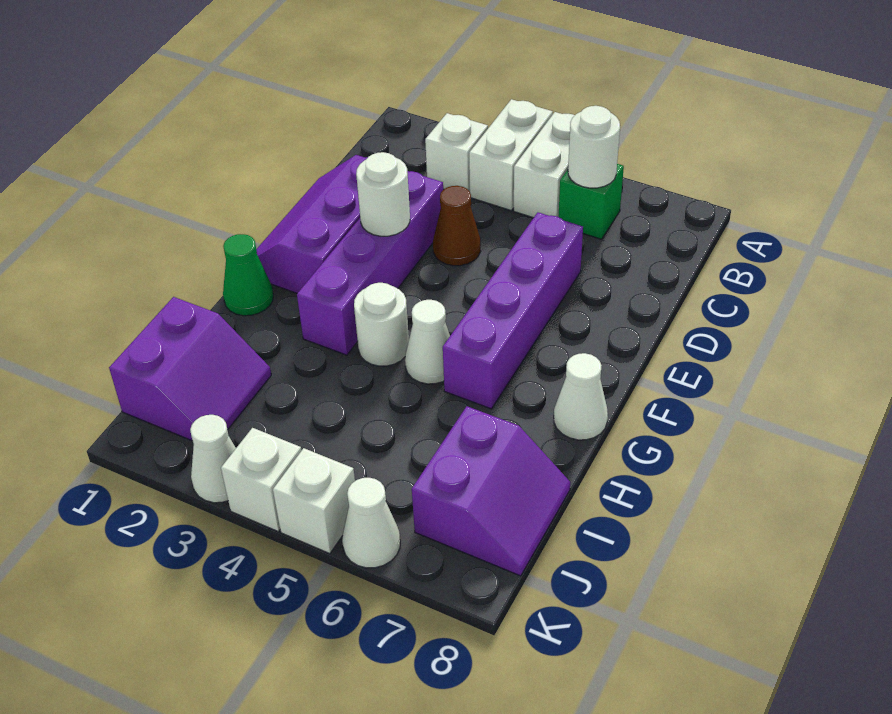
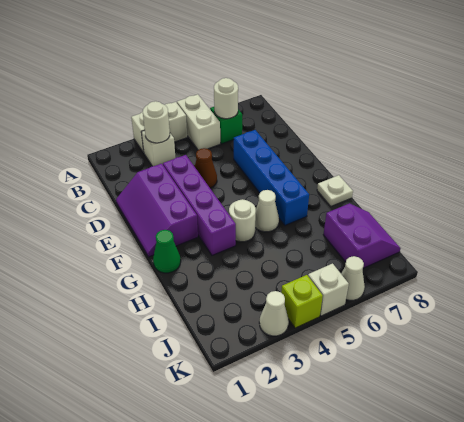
white brick A4:B4 level 1 -> white brick A3:A4 level 1
purple brick D6:G6 level 1 -> blue brick D6:G6 level 1
white round brick E3 level 2 -> white round brick B3 level 2
white cone G8 level 1 -> white plate G8 level 1
purple slope I1:J2 level 1 top 1 -> none
white brick K4 level 1 -> lime brick K4 level 1

